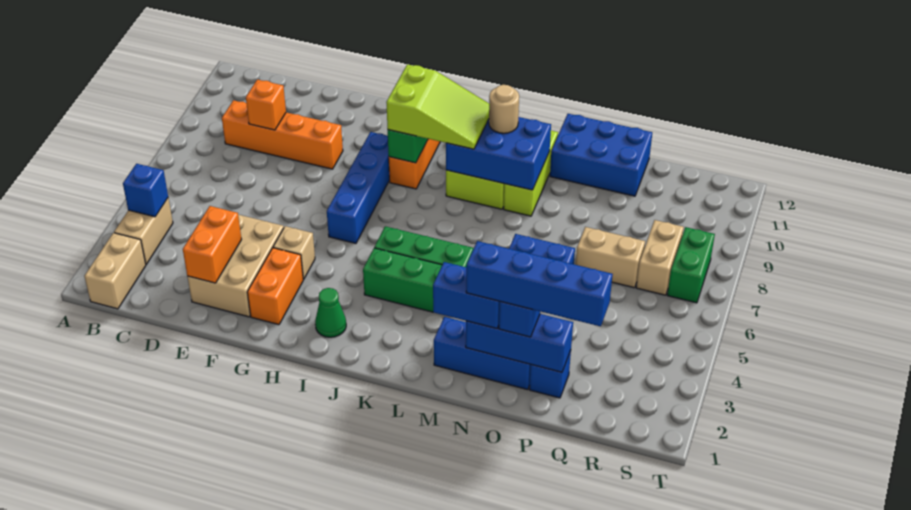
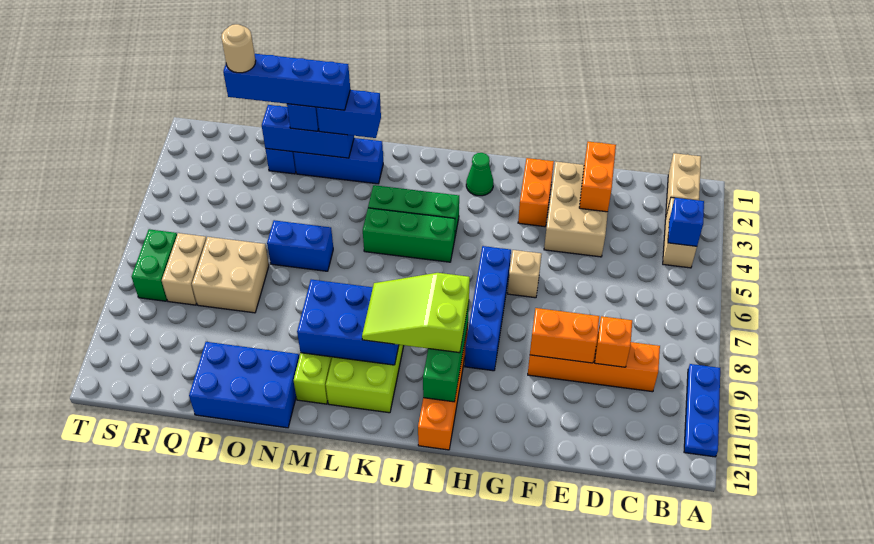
none -> blue plate A9:A11 level 1
none -> orange brick E9:F9 level 2
tan brick G4 level 1 -> tan brick G6 level 1
tan round brick L10 level 3 -> tan round brick Q2 level 5
tan brick P7:Q7 level 1 -> tan brick P7:Q8 level 1

